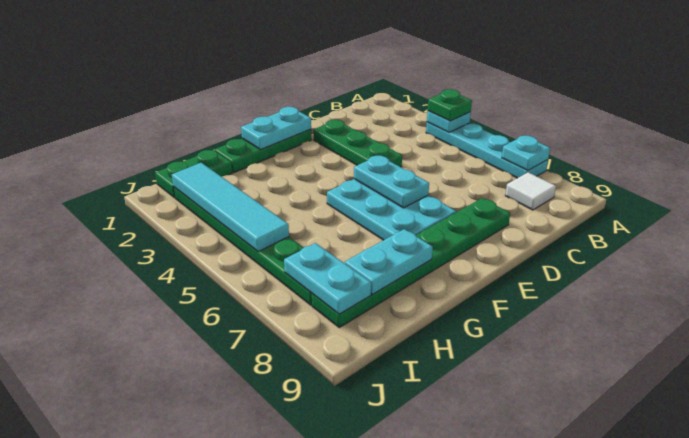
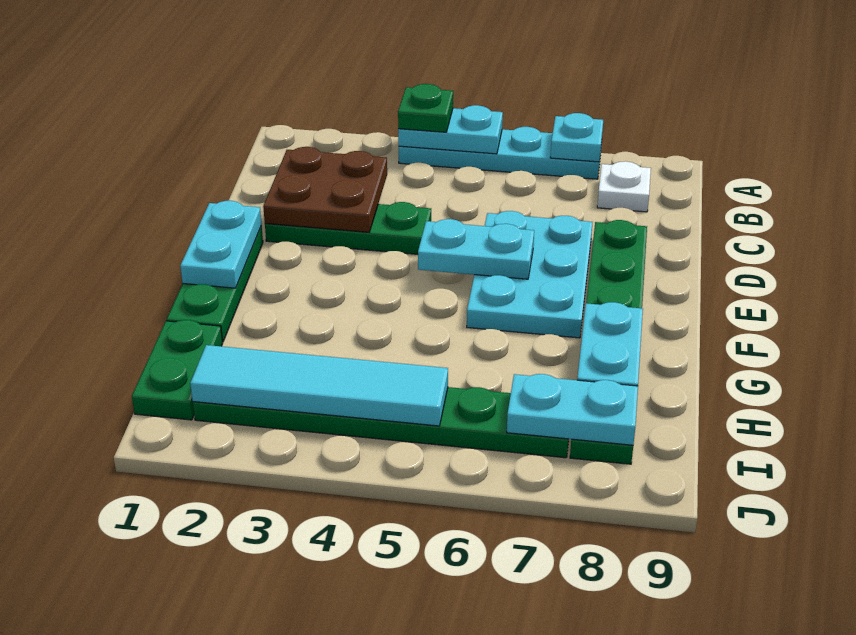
cyan plate A4 level 2 -> cyan plate A4:A5 level 2
white tile B8 level 1 -> white plate B8 level 1
none -> brown plate C2:D3 level 2
cyan plate E5:F7 level 1 -> cyan plate D6:F7 level 1

